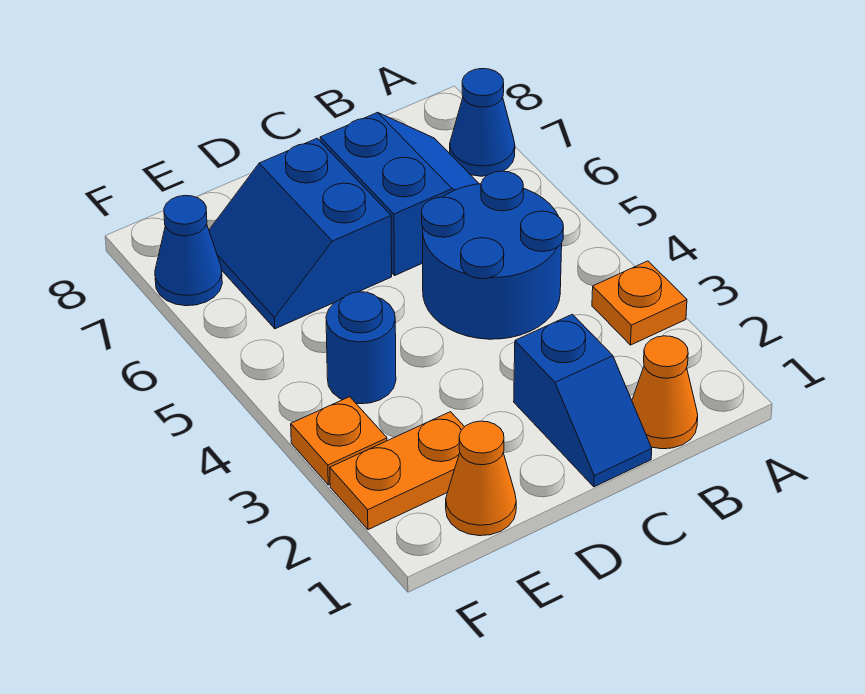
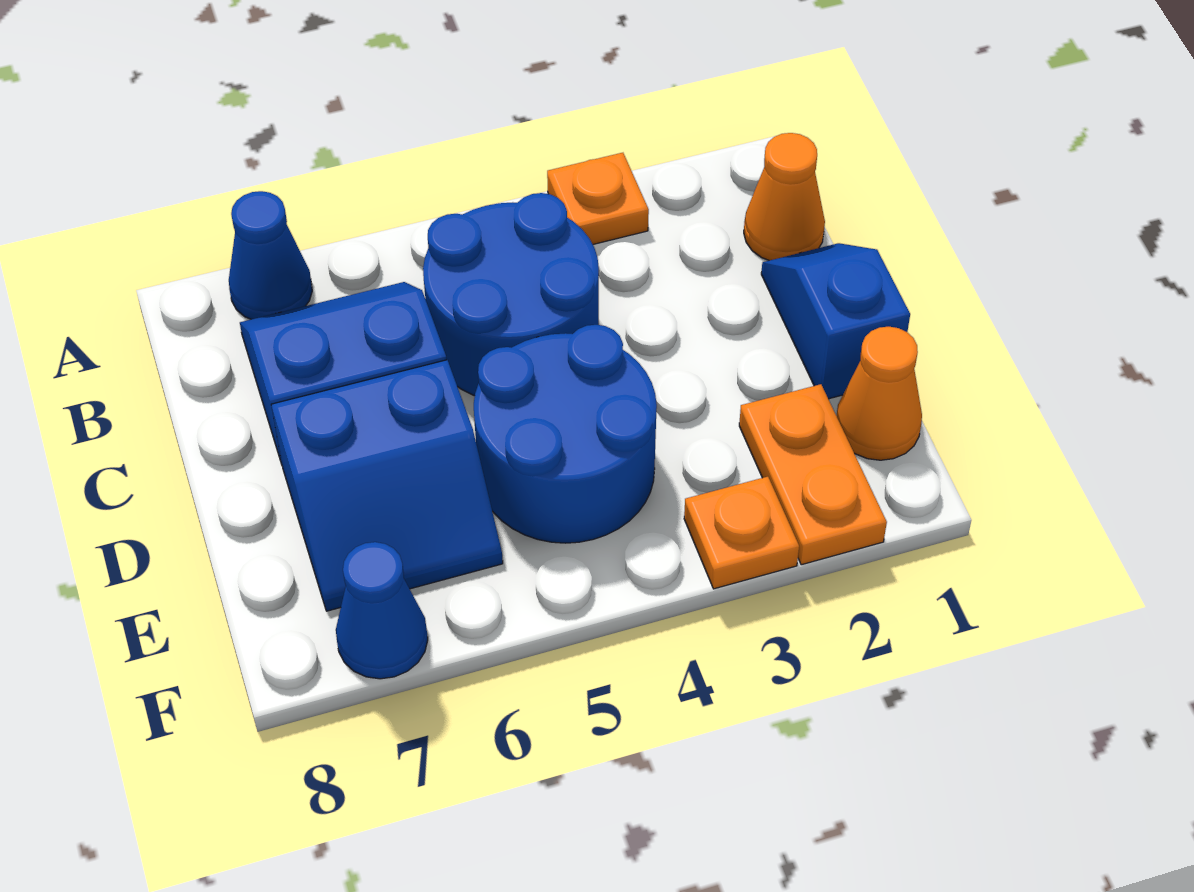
blue slope C1:C2 level 1 top 2 -> blue slope C1:D1 level 1 top D
blue round brick E4 level 1 -> blue round brick D4:E5 level 1

